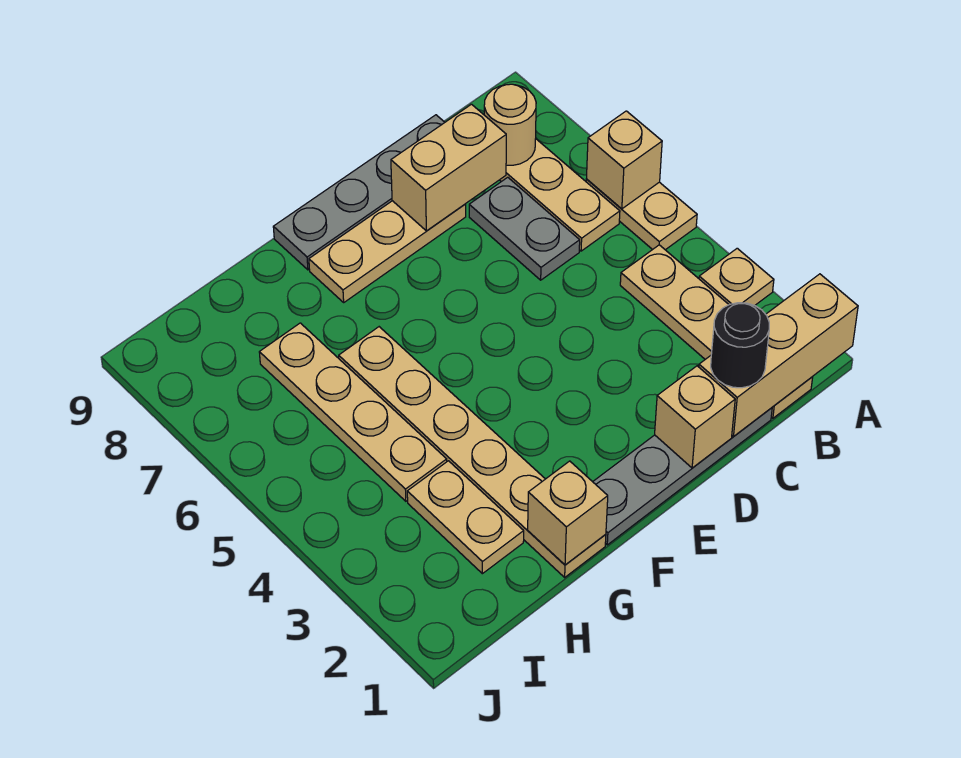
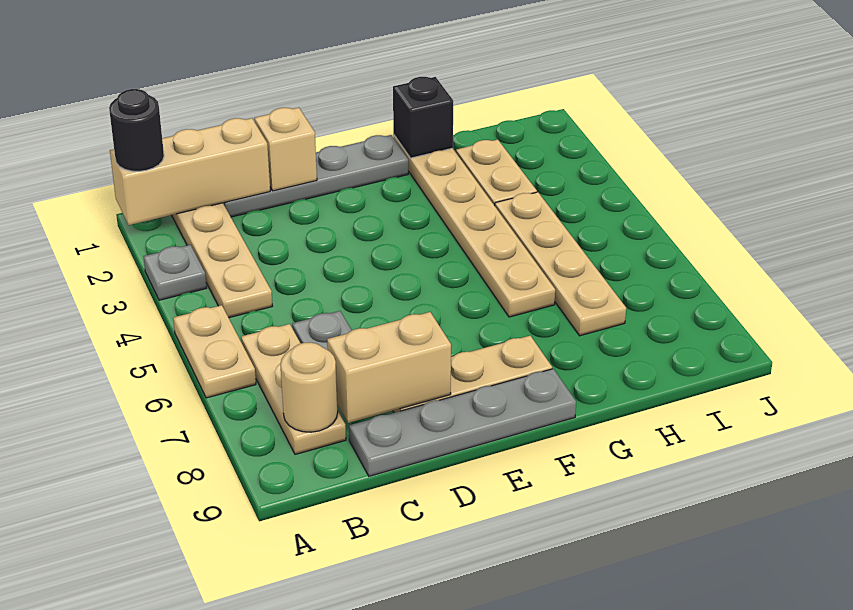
tan plate A3 level 1 -> grey plate A3 level 1
tan brick A6 level 2 -> none
black round brick C1 level 3 -> black round brick A1 level 3
tan brick G1 level 2 -> black brick G1 level 2

